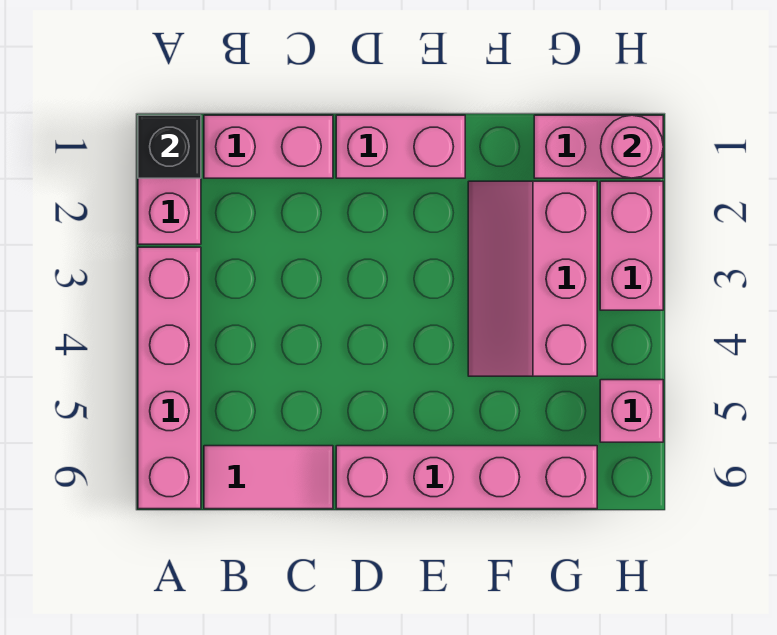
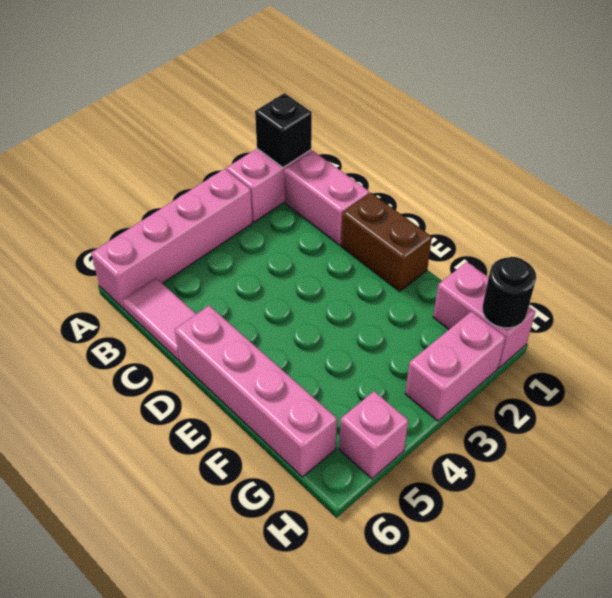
pink brick D1:E1 level 1 -> brown brick D1:E1 level 1
pink slope F2:G4 level 1 top G -> none
pink round brick H1 level 2 -> black round brick H1 level 2

